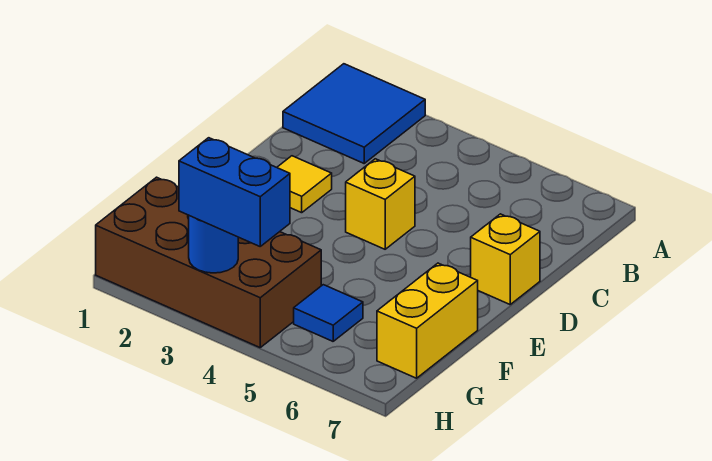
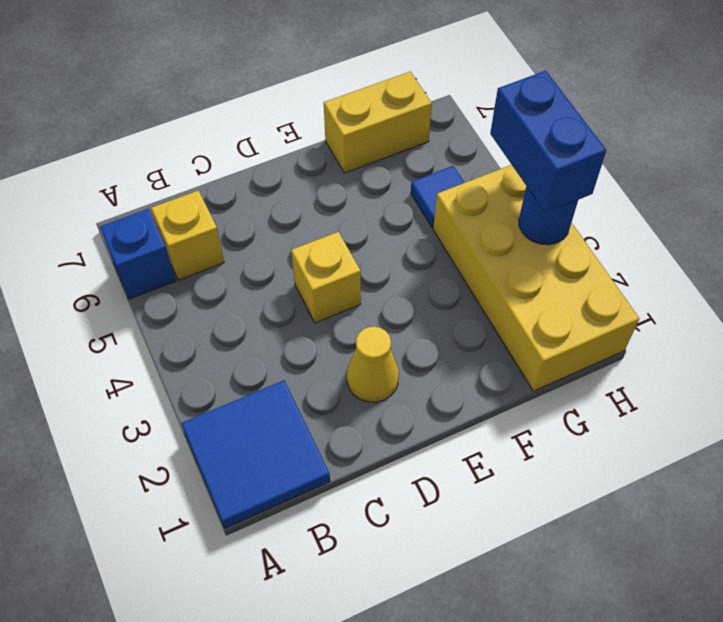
none -> blue brick A6 level 1
yellow tile D2 level 1 -> yellow cone D2 level 1
yellow brick D7 level 1 -> yellow brick B6 level 1
brown brick G1:H4 level 1 -> yellow brick G1:H4 level 1

